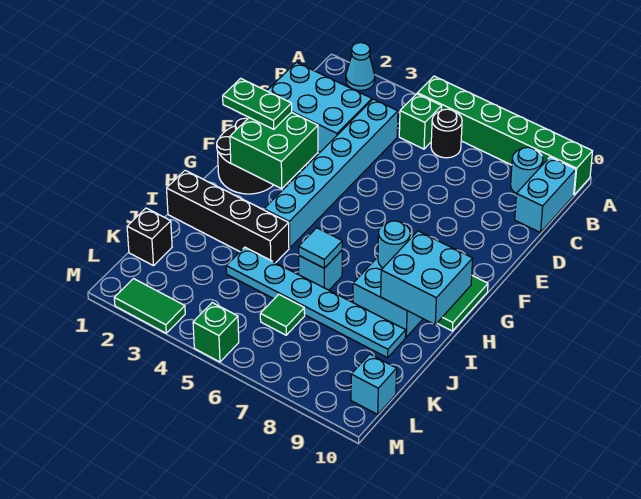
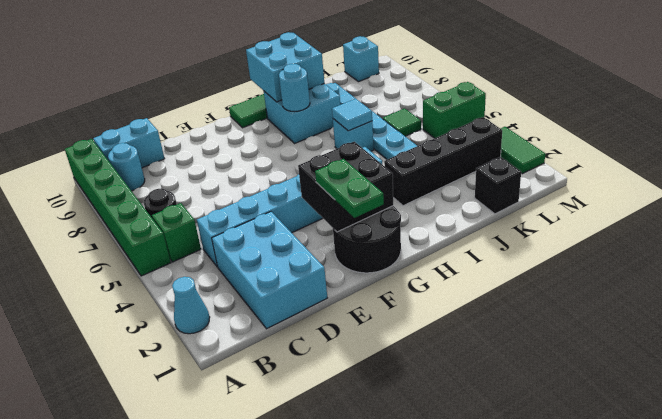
green brick F2:G3 level 2 -> black brick F2:G3 level 2
black brick I1:I4 level 1 -> black brick I3:L3 level 1
green brick M5 level 1 -> green brick L5:M5 level 1

